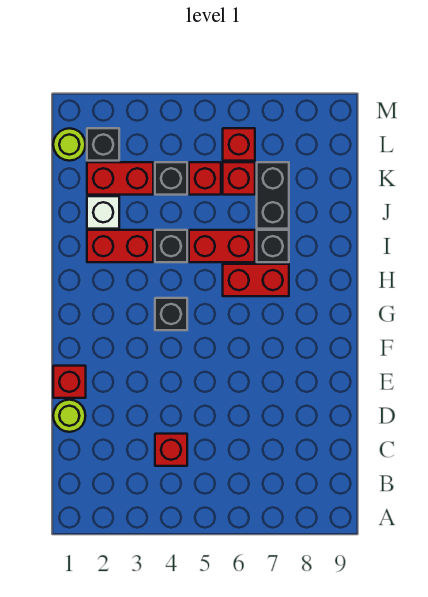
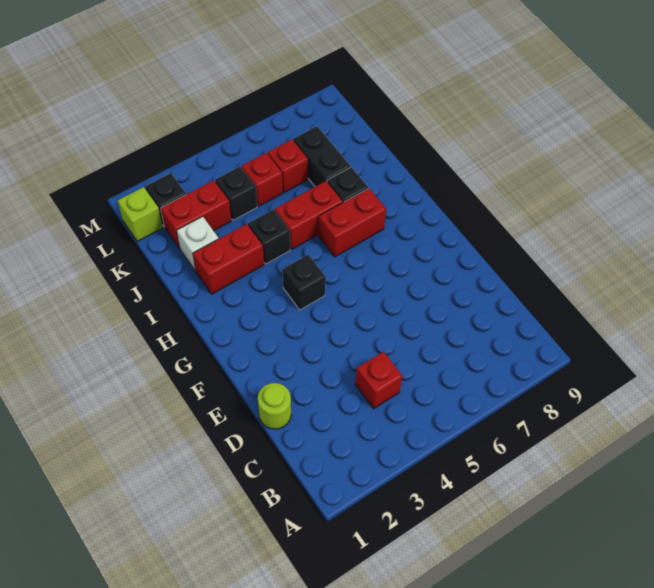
red brick E1 level 1 -> none
lime round brick L1 level 1 -> lime brick L1 level 1
red brick L6 level 1 -> none

